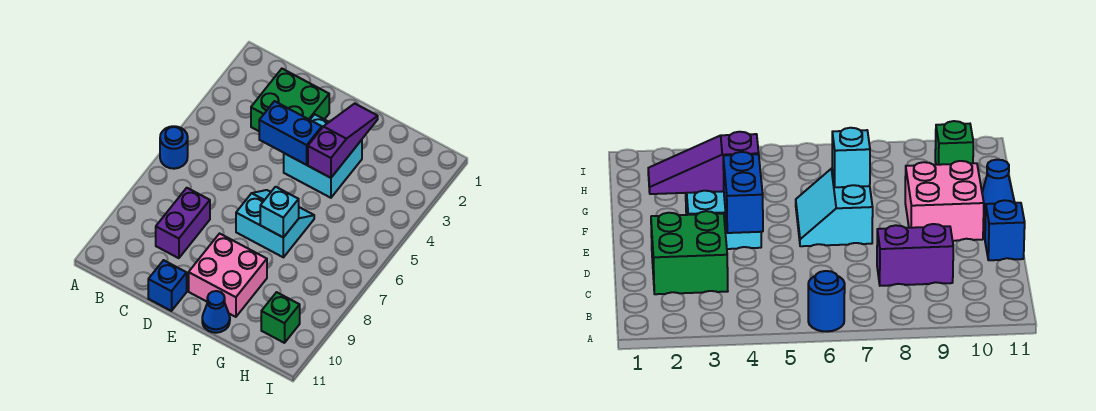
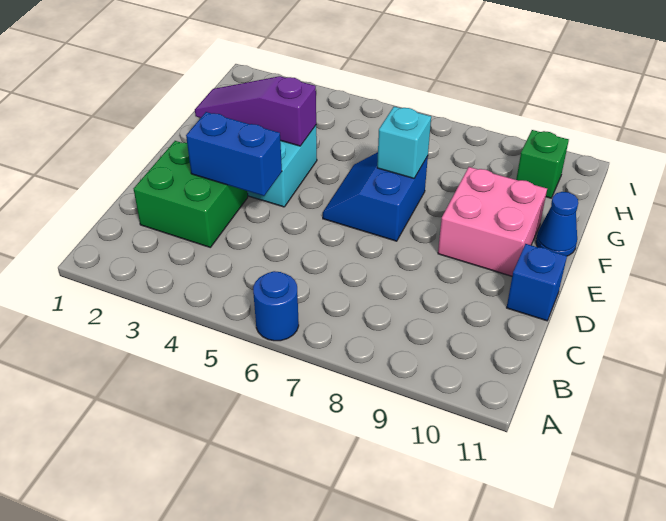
purple brick C8:C9 level 1 -> none
blue brick D4:E4 level 2 -> blue brick D3:D4 level 2
cyan slope E6:F7 level 1 top 7 -> blue slope E6:F7 level 1 top 7

